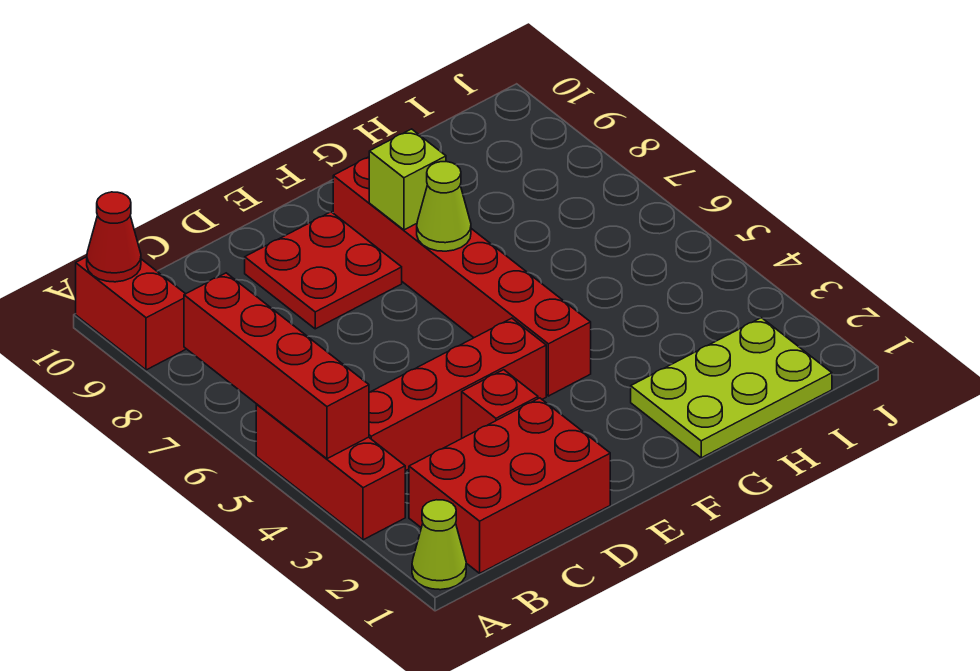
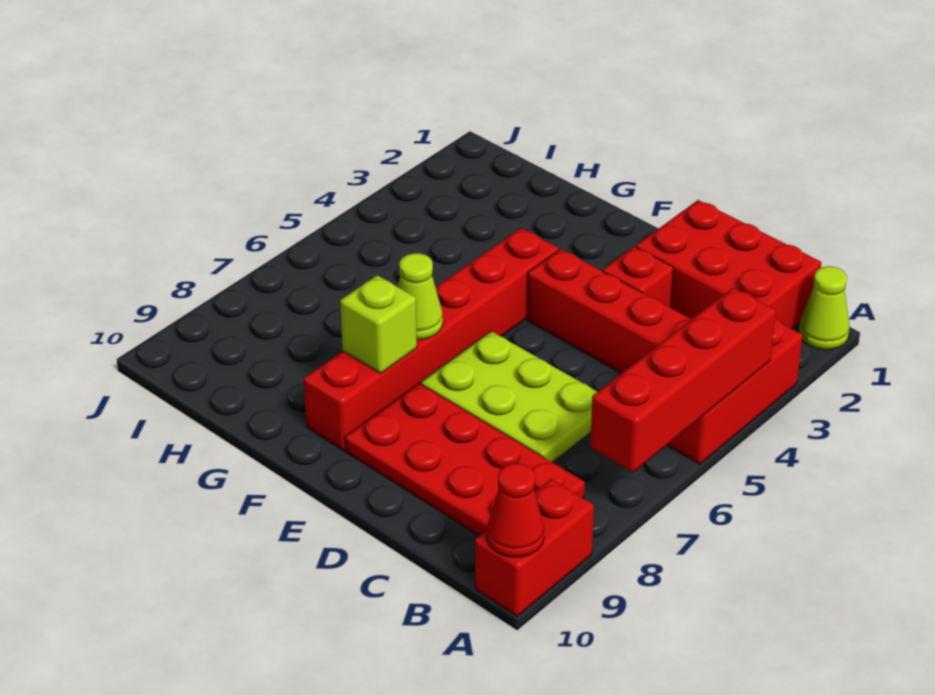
red plate D8:E9 level 1 -> red plate B8:E9 level 1
lime plate G1:I2 level 1 -> lime plate C6:E7 level 1

